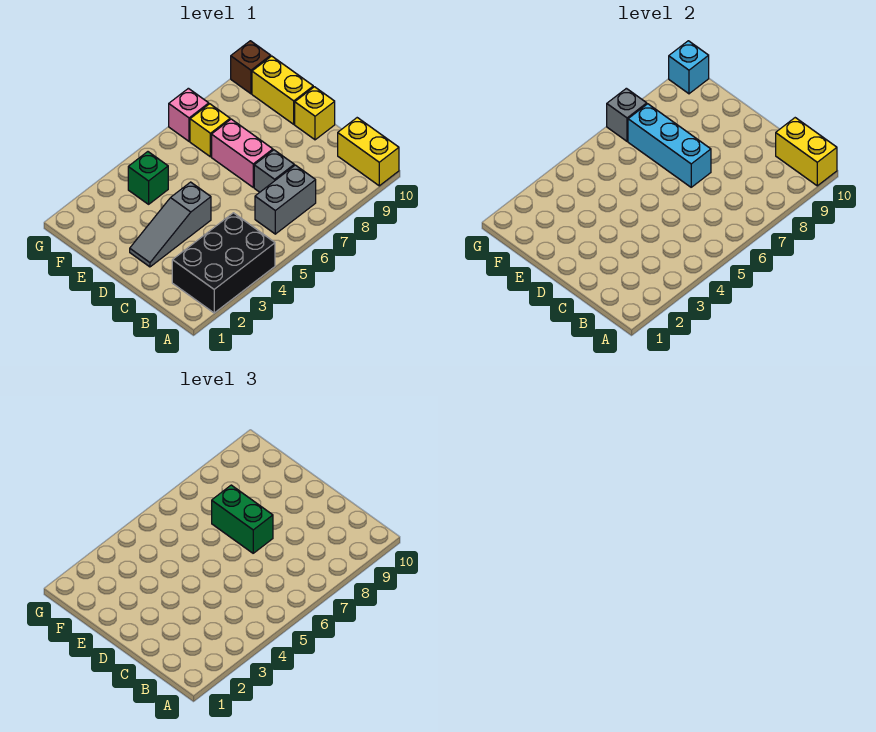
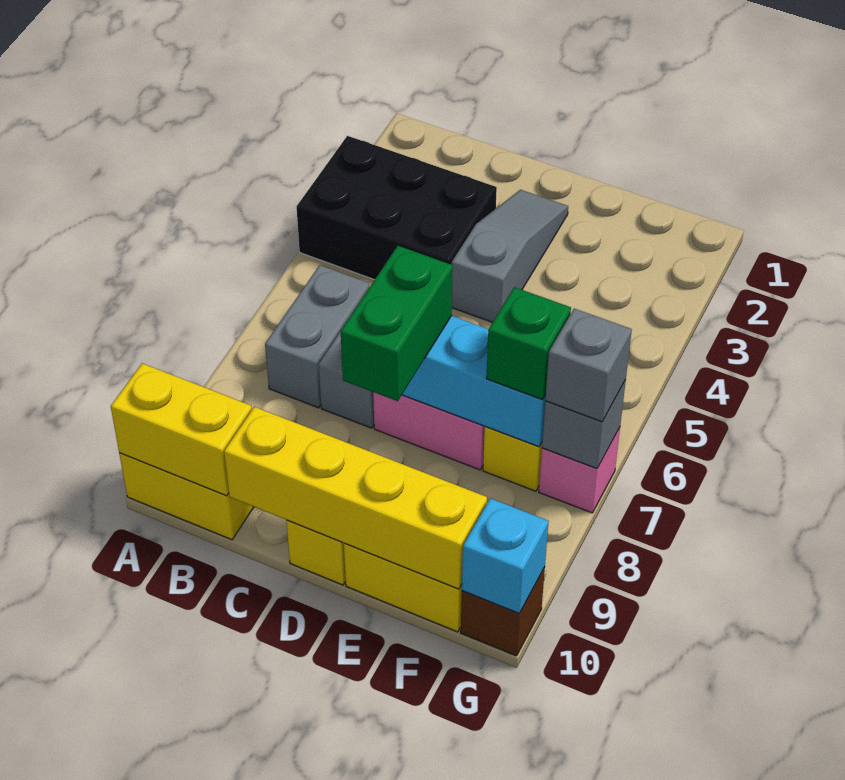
black brick A2:B4 level 1 -> black brick A3:C4 level 1
none -> yellow brick C10:F10 level 2
green brick D7:E7 level 3 -> green brick D7:D8 level 3
green brick F4 level 1 -> green brick F7 level 3
none -> grey brick G7 level 3

